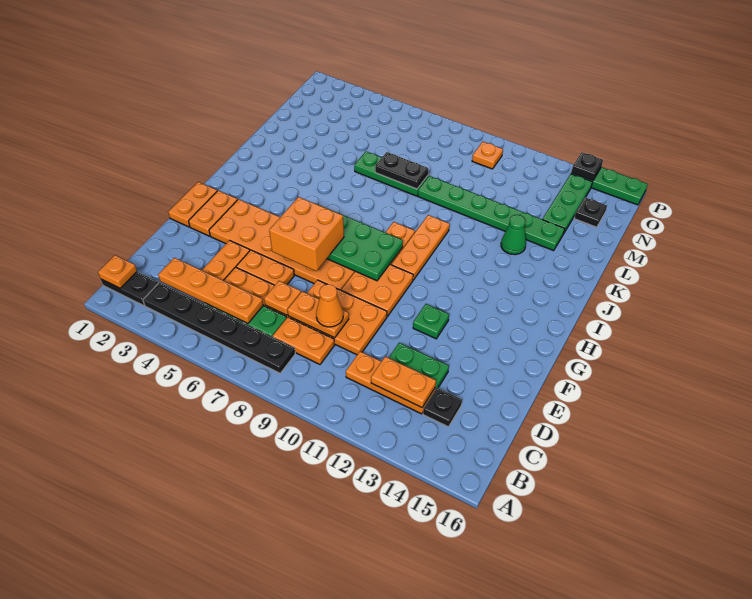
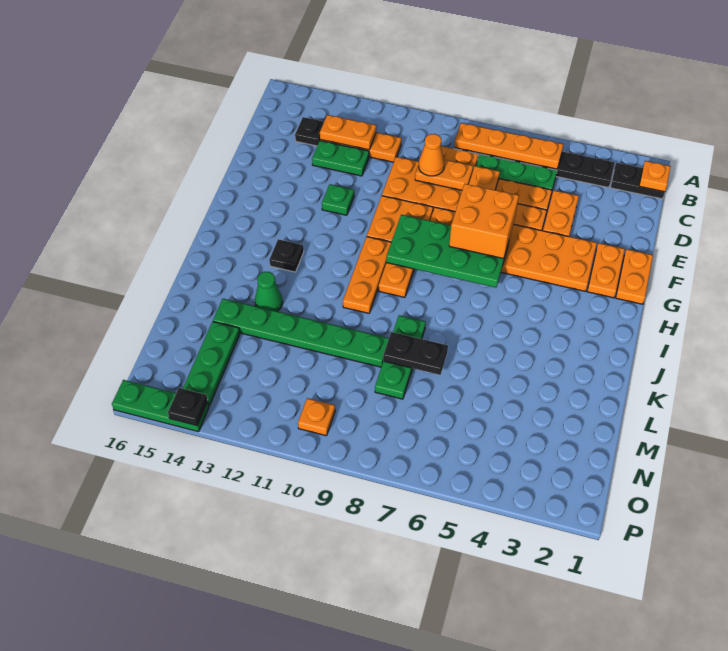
orange plate C3:C6 level 2 -> orange plate B5:B8 level 2
green plate L6:L8 level 1 -> green plate K8:M8 level 1
black plate N15 level 1 -> black plate I13 level 1

